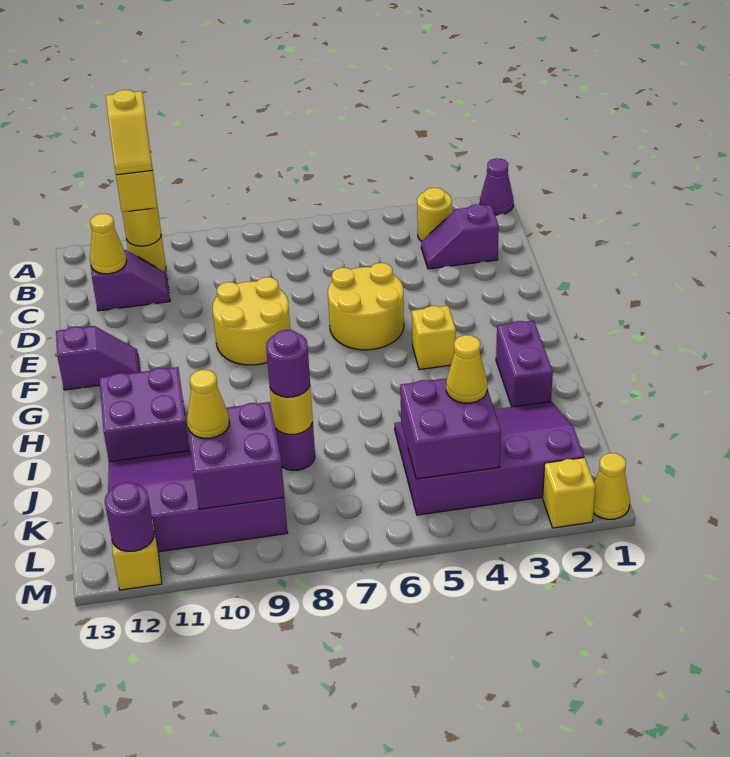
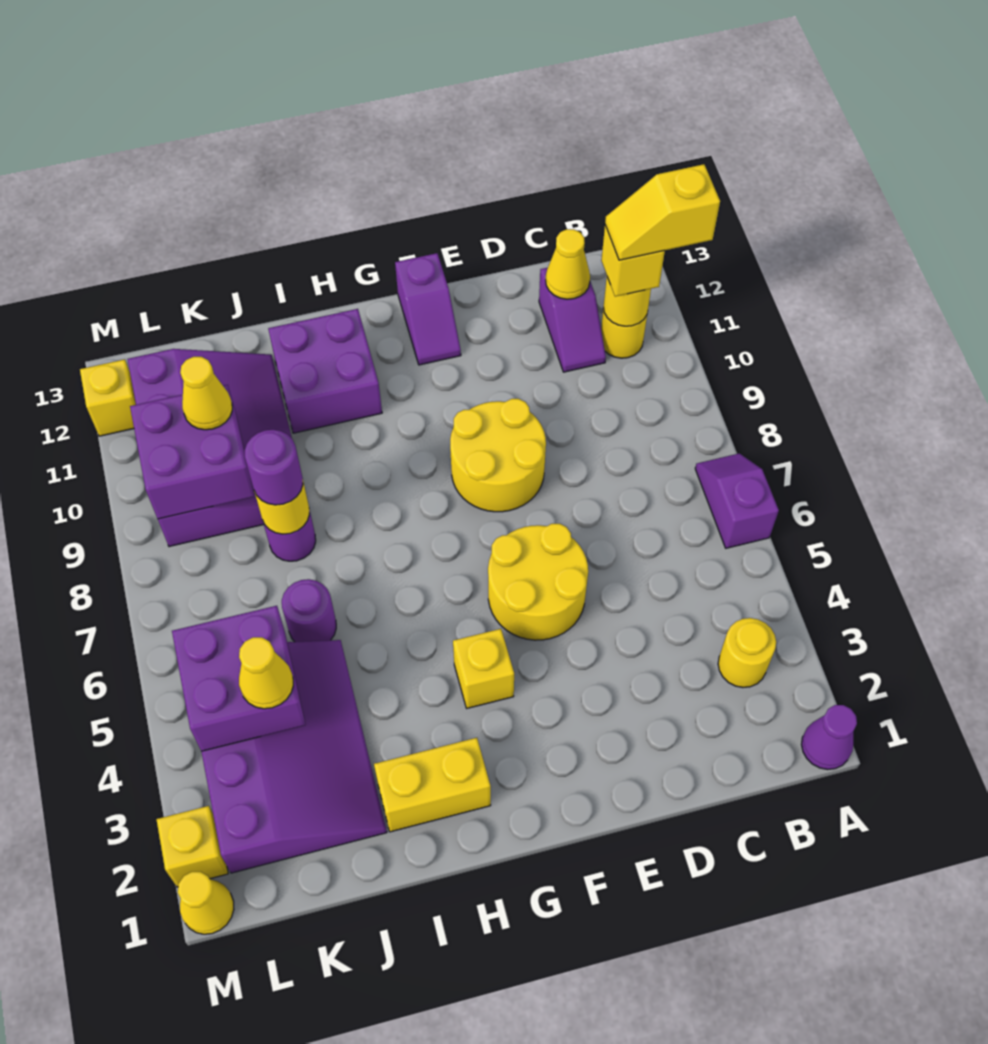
purple slope C2:C3 level 1 top 2 -> purple slope A6:A7 level 1 top 6
purple brick H2:I2 level 1 -> yellow brick H2:I2 level 1
purple round brick M12 level 2 -> purple round brick J6 level 1

